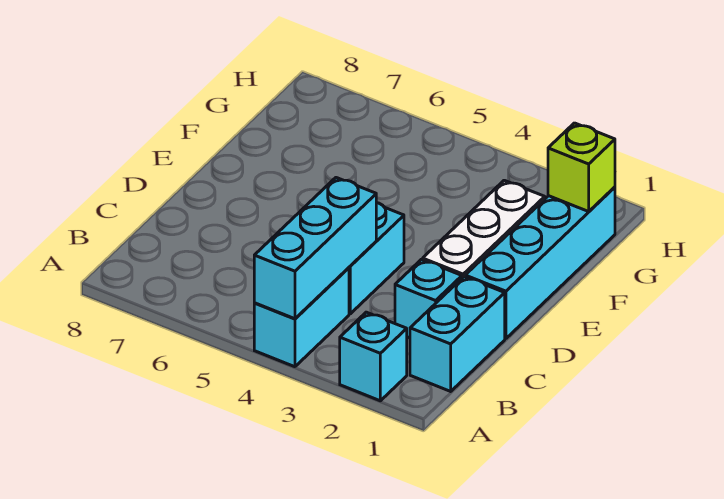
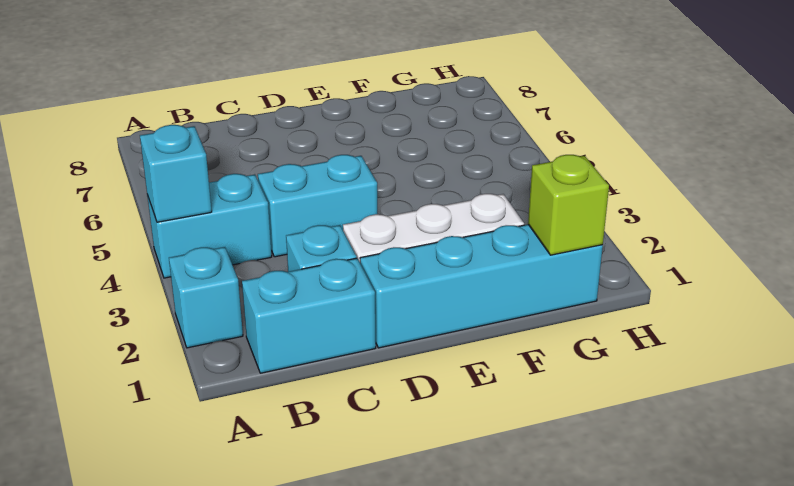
cyan brick A4:C4 level 2 -> cyan brick A4 level 2

